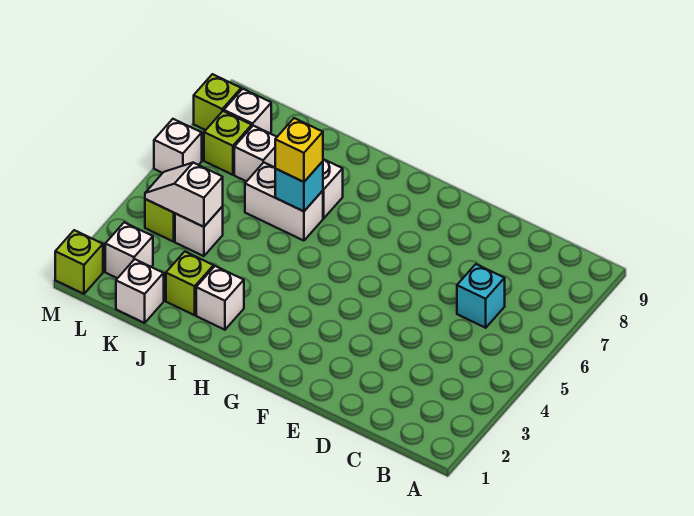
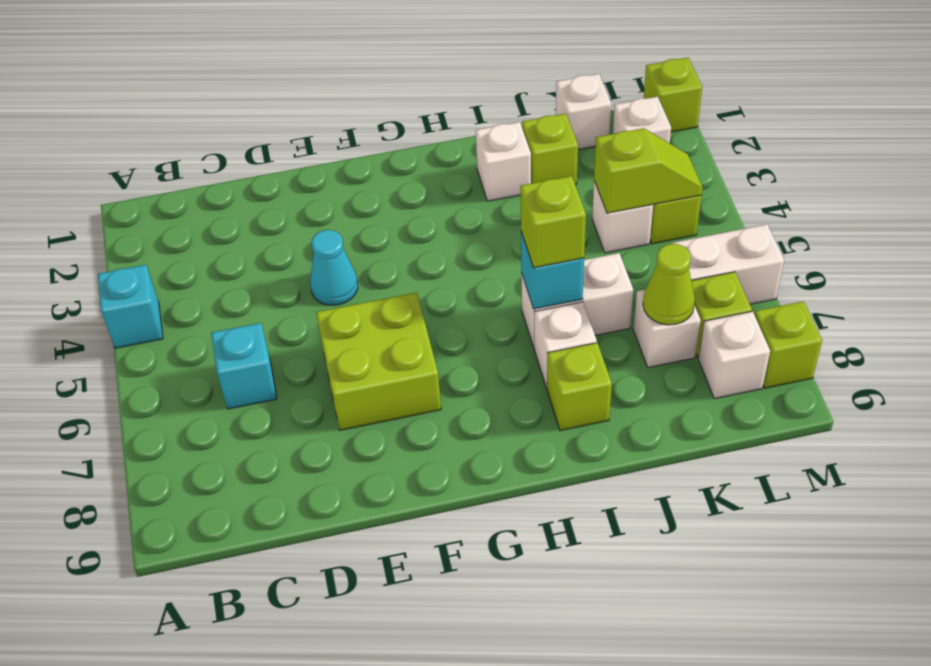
none -> cyan brick A4 level 1
none -> cyan cone E4 level 1
none -> lime brick E6:F7 level 1
yellow brick I6 level 3 -> lime brick I6 level 3
none -> lime brick I8 level 1
white slope K4:L4 level 2 top K -> lime slope K4:L4 level 2 top K
none -> lime cone K7 level 2
white brick M6 level 1 -> white brick L6:M6 level 1

